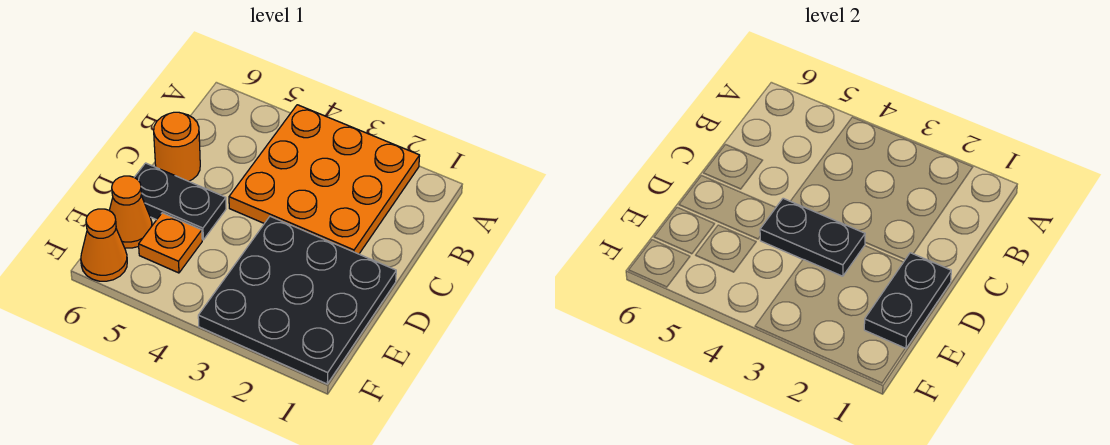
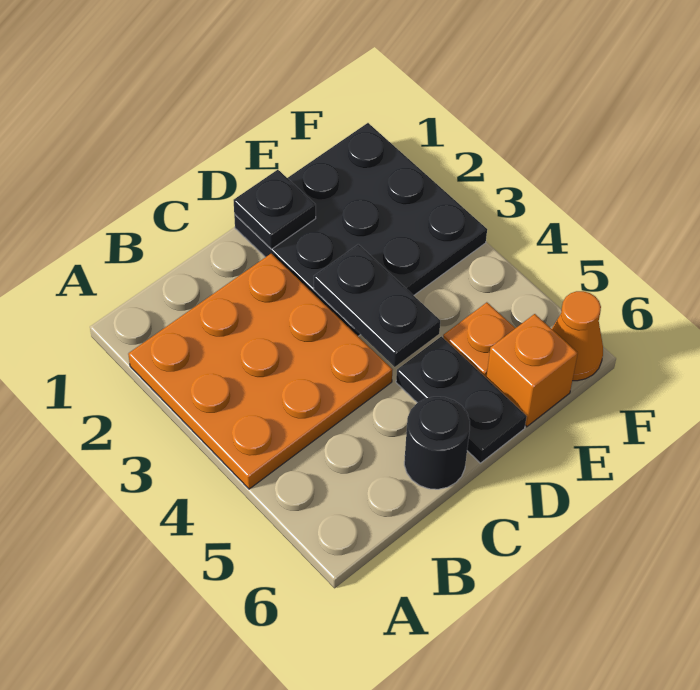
orange round brick C6 level 1 -> black round brick C6 level 1
black plate D1:E1 level 2 -> black plate D1 level 2
orange cone E6 level 1 -> orange brick E6 level 1

